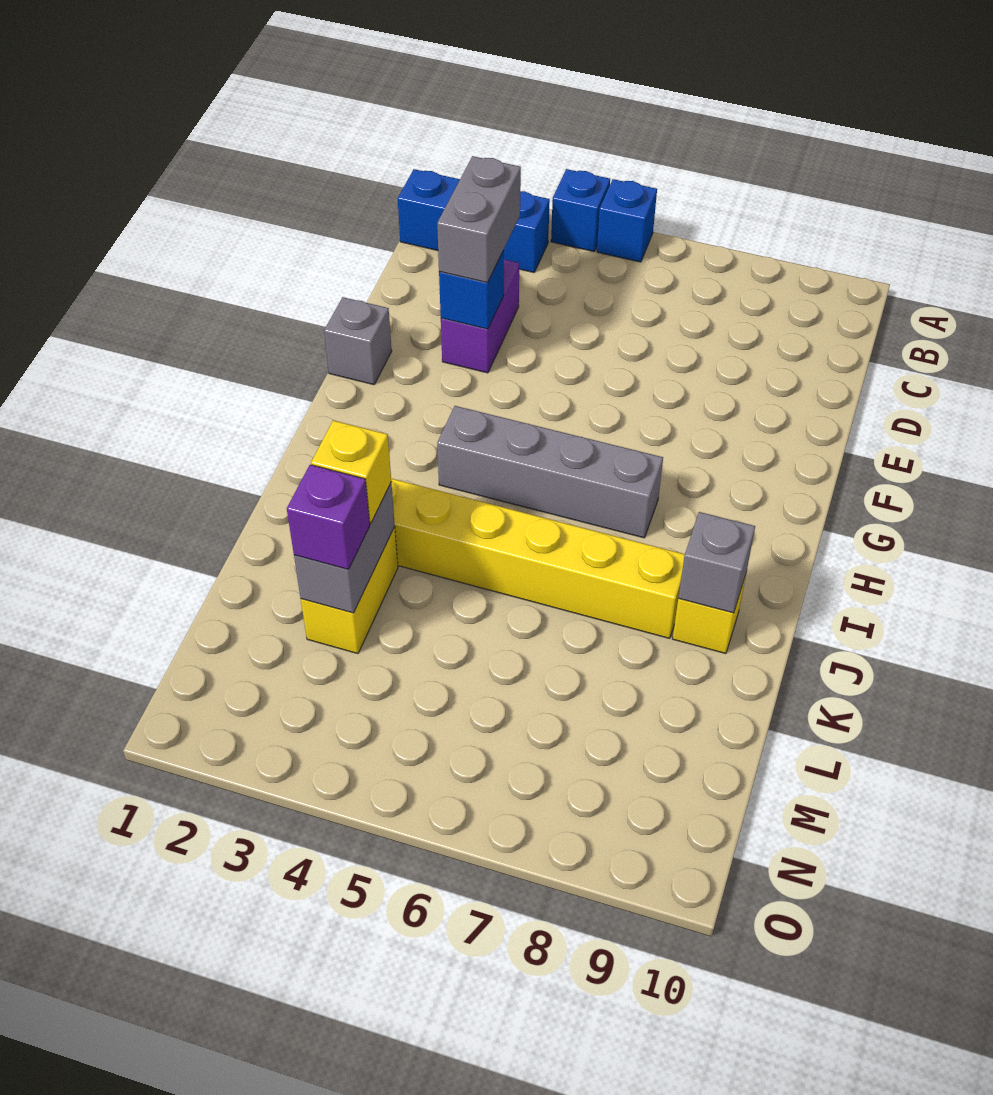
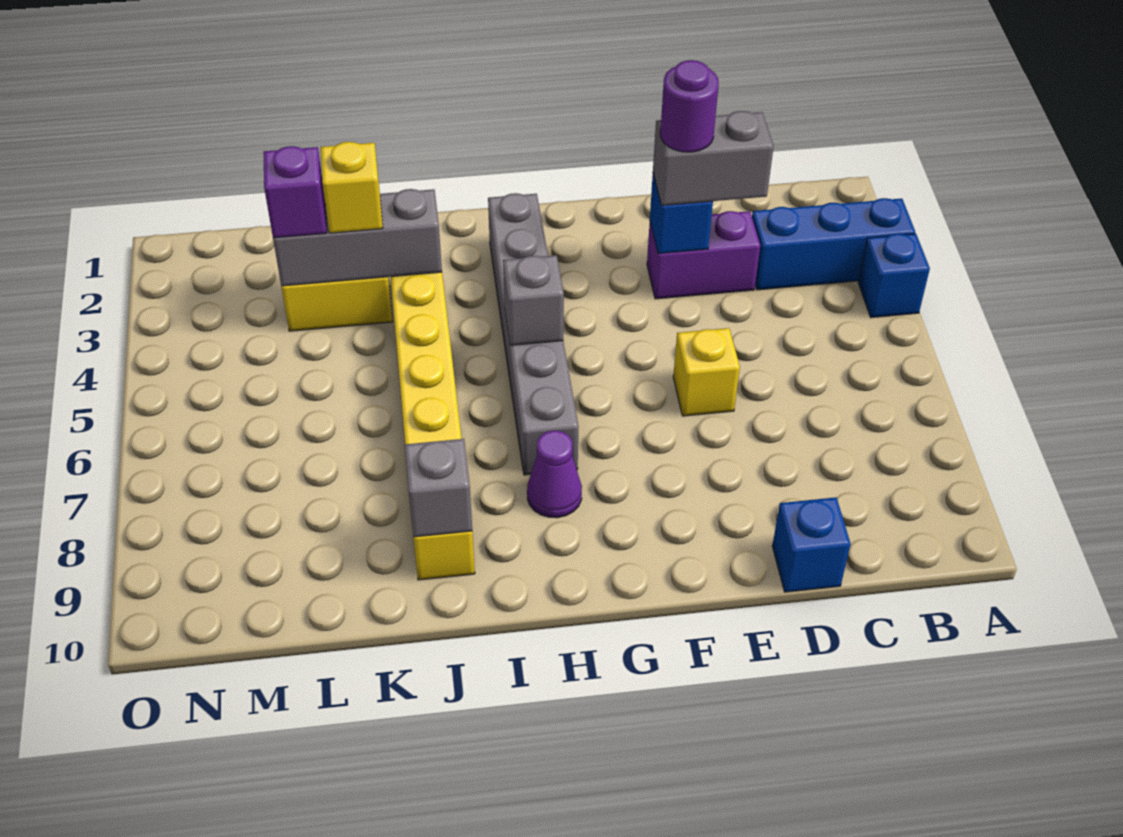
blue brick A5 level 1 -> blue brick D10 level 1
blue brick B1:B3 level 1 -> blue brick A3:C3 level 1
none -> purple round brick E3 level 4
none -> yellow brick E6 level 1
grey brick F1 level 1 -> grey brick H5 level 2
grey brick H4:H7 level 1 -> grey brick H2:H7 level 1
none -> purple cone H8 level 1
grey brick K3:L3 level 2 -> grey brick J3:L3 level 2

